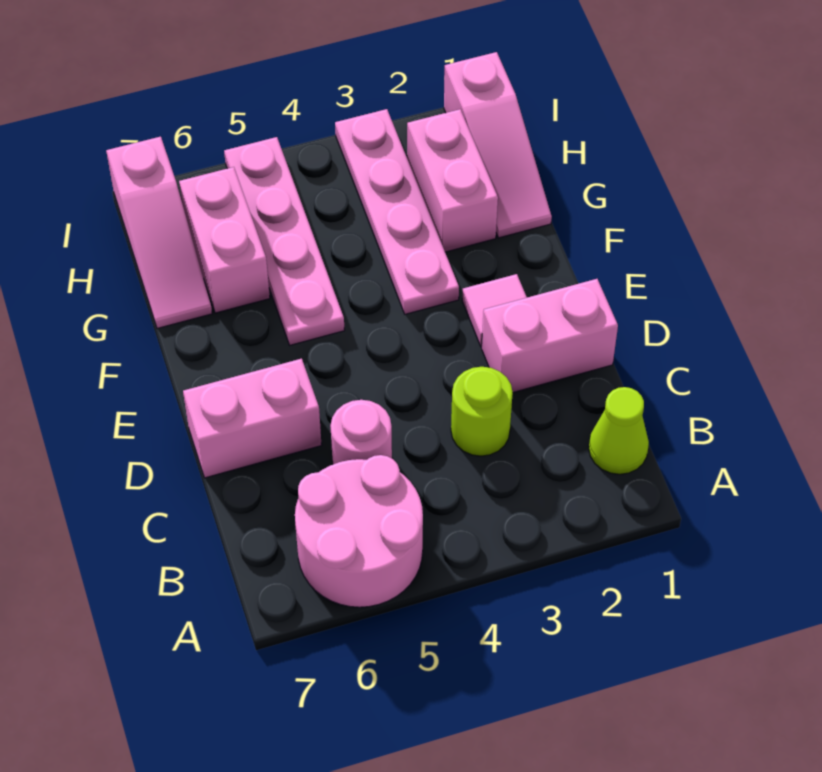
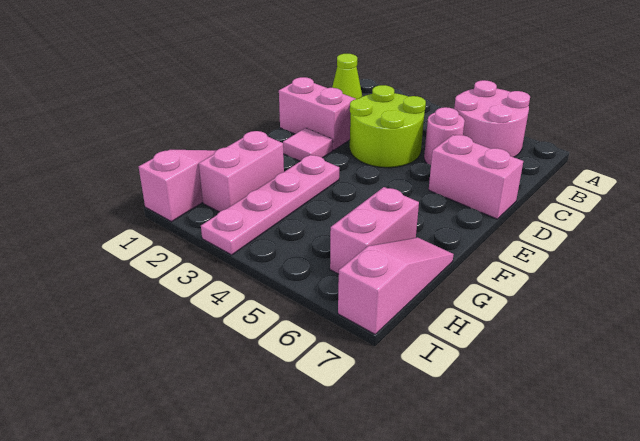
lime round brick C3 level 1 -> lime round brick C3:D4 level 1
pink plate F5:I5 level 1 -> none

